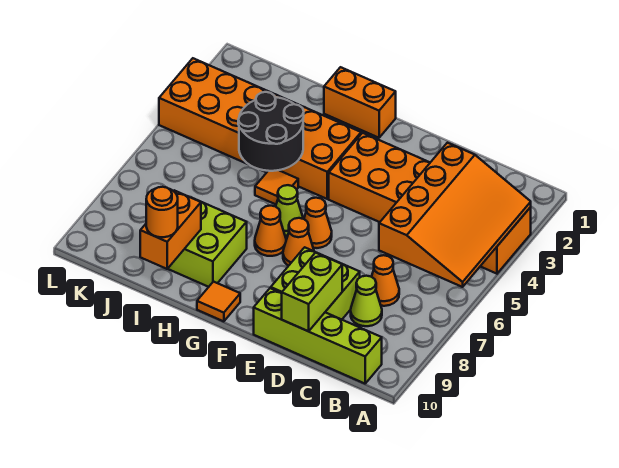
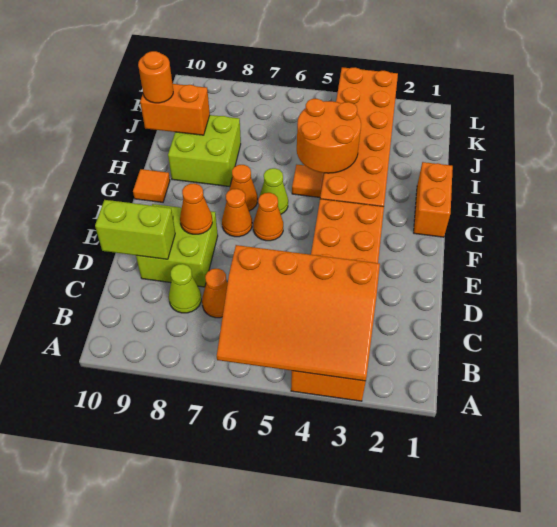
lime brick B10:E10 level 1 -> none
none -> orange cone E8 level 2
black round brick H4:I5 level 2 -> orange round brick H4:I5 level 2

